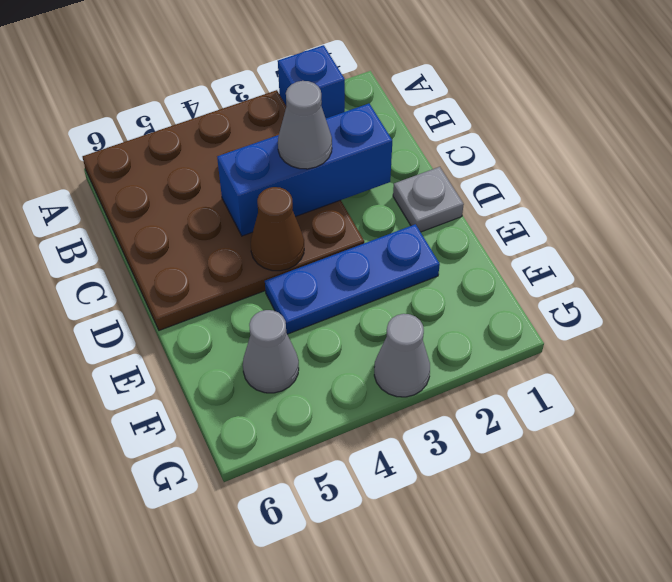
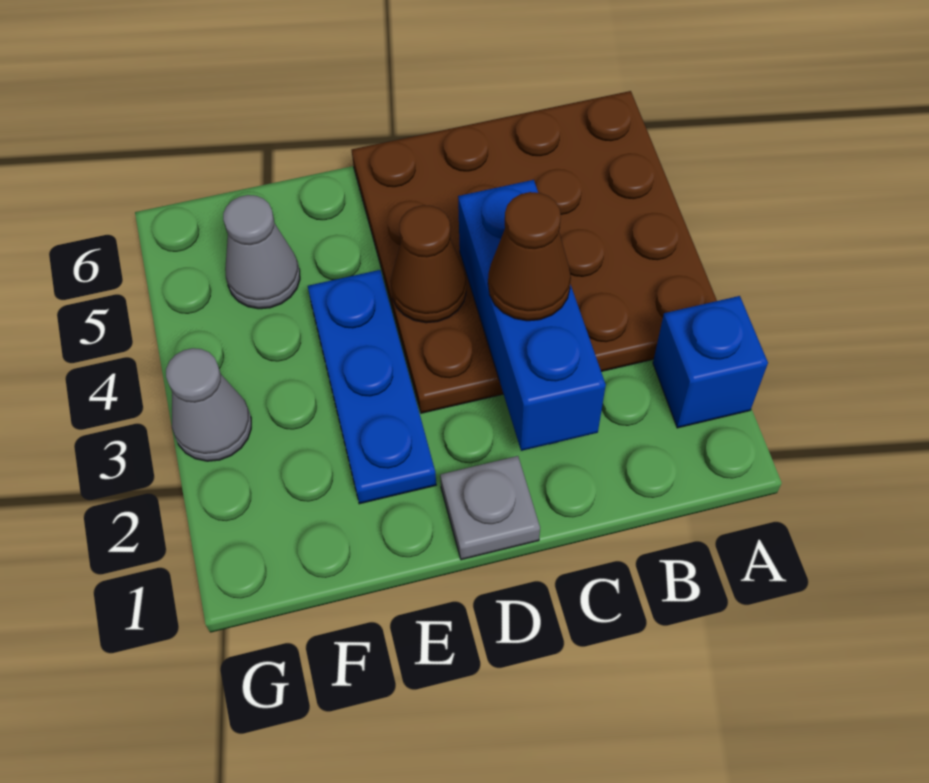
grey cone C3 level 3 -> brown cone C3 level 3

